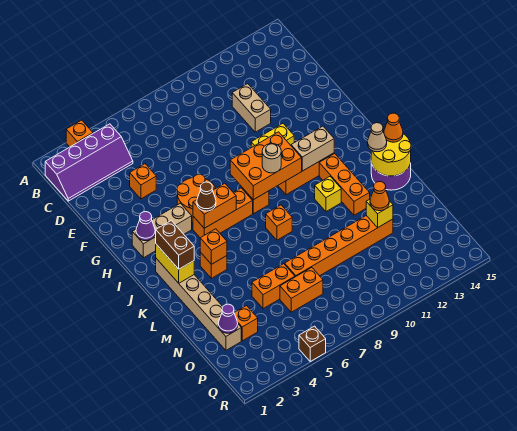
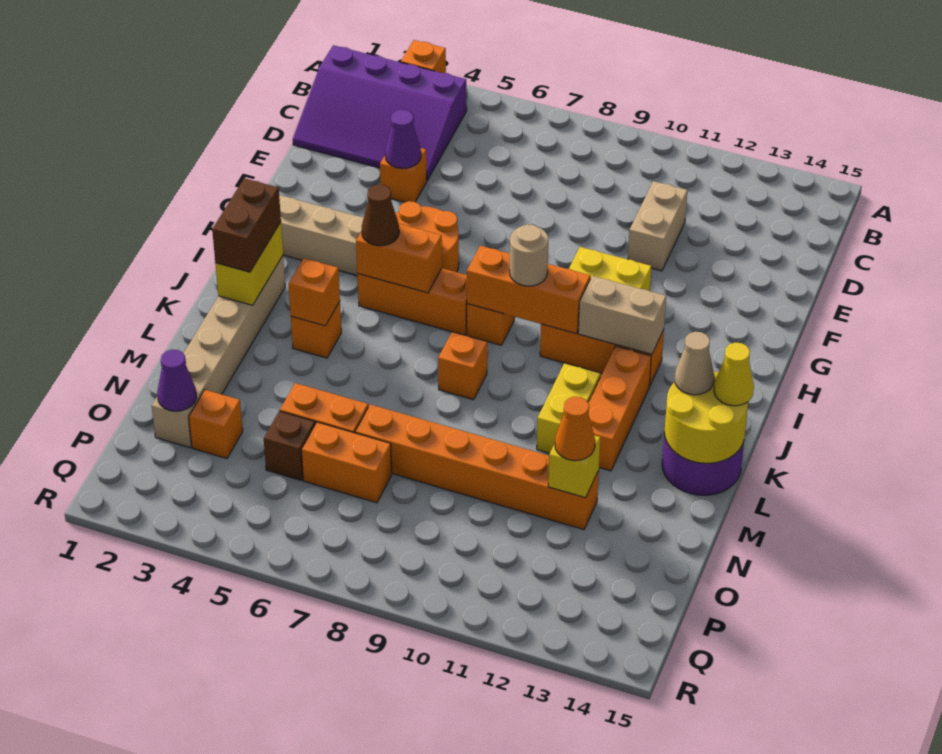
purple slope B1:C4 level 1 top B -> purple slope B1:D4 level 1 top B
purple cone H2 level 2 -> purple cone E4 level 2
orange brick H8:I10 level 2 -> orange brick I8:I10 level 2
yellow brick K11 level 1 -> yellow brick K11:L11 level 1
orange cone K15 level 3 -> yellow cone K15 level 3
brown brick R5 level 1 -> brown brick O5 level 1

